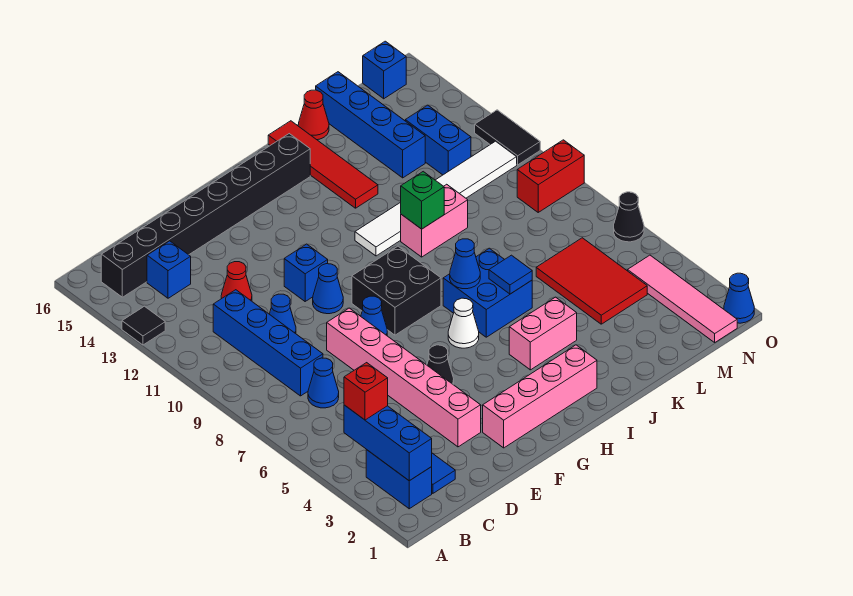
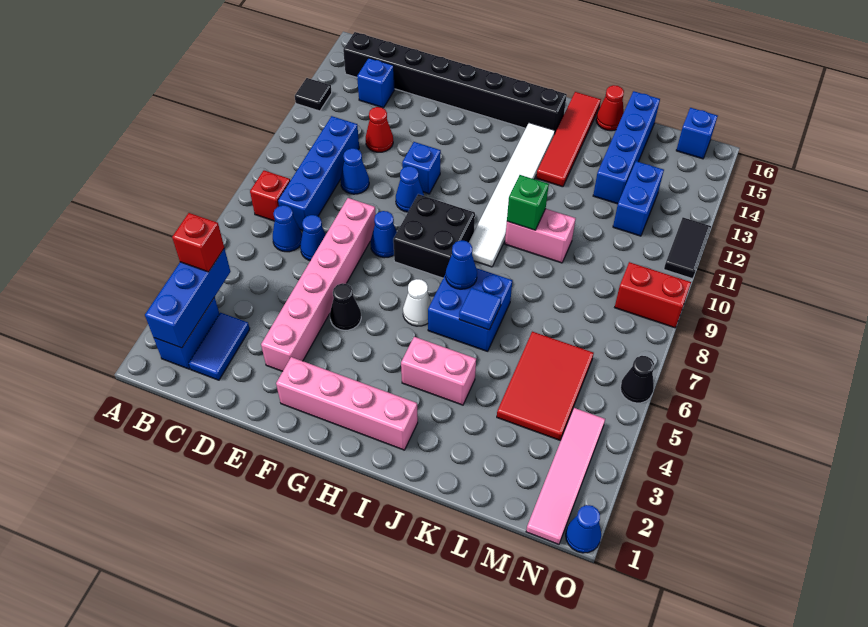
none -> red brick B8 level 1
none -> blue cone D7 level 1
white tile I11:N11 level 1 -> white tile I9:I14 level 1

